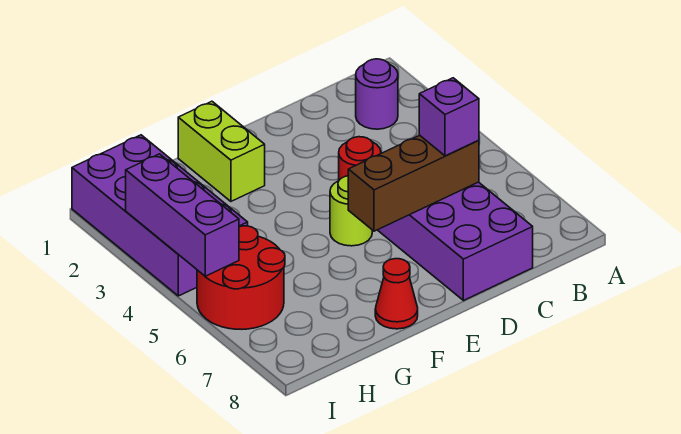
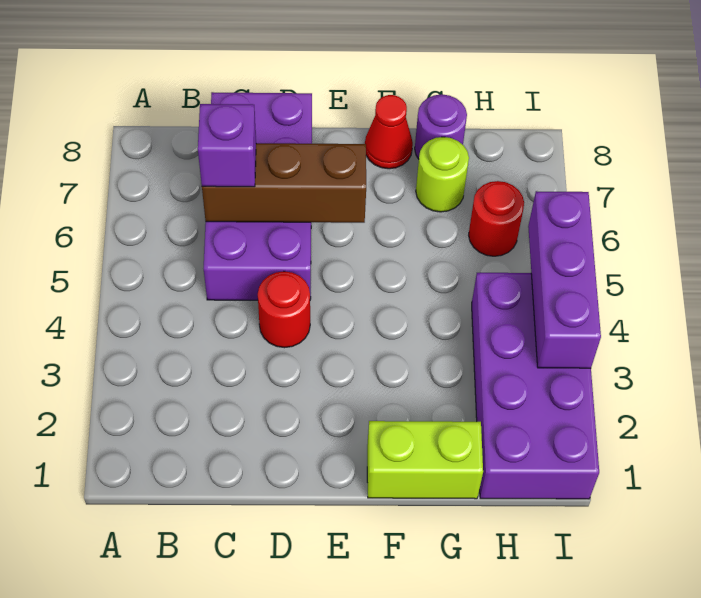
purple round brick B2 level 1 -> purple round brick G8 level 1
lime round brick E5 level 1 -> lime round brick G7 level 1
lime brick F1:F2 level 1 -> lime brick F1:G1 level 1
red round brick H5:I6 level 1 -> red round brick H6 level 1

